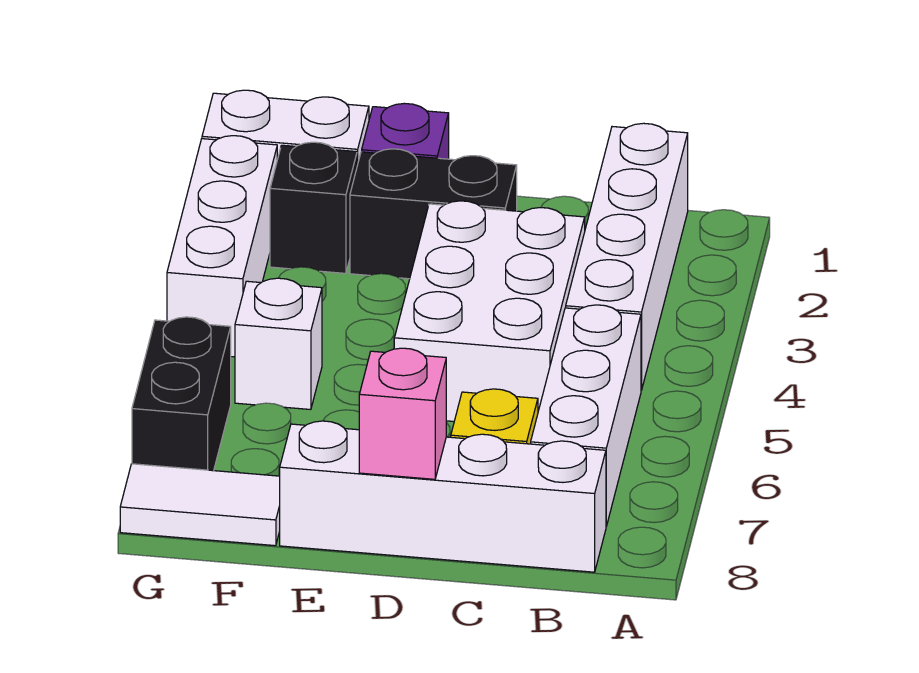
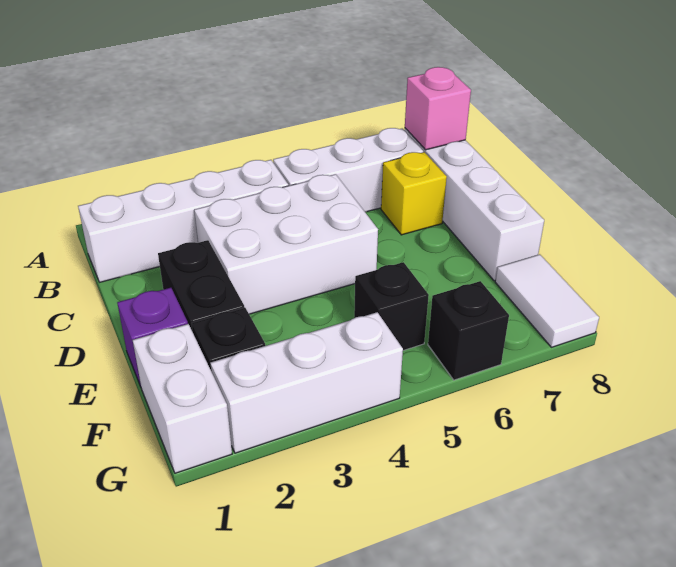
pink brick D8 level 2 -> pink brick B8 level 2
white brick F5 level 1 -> black brick F5 level 1
black brick G6:G7 level 1 -> black brick G6 level 1

